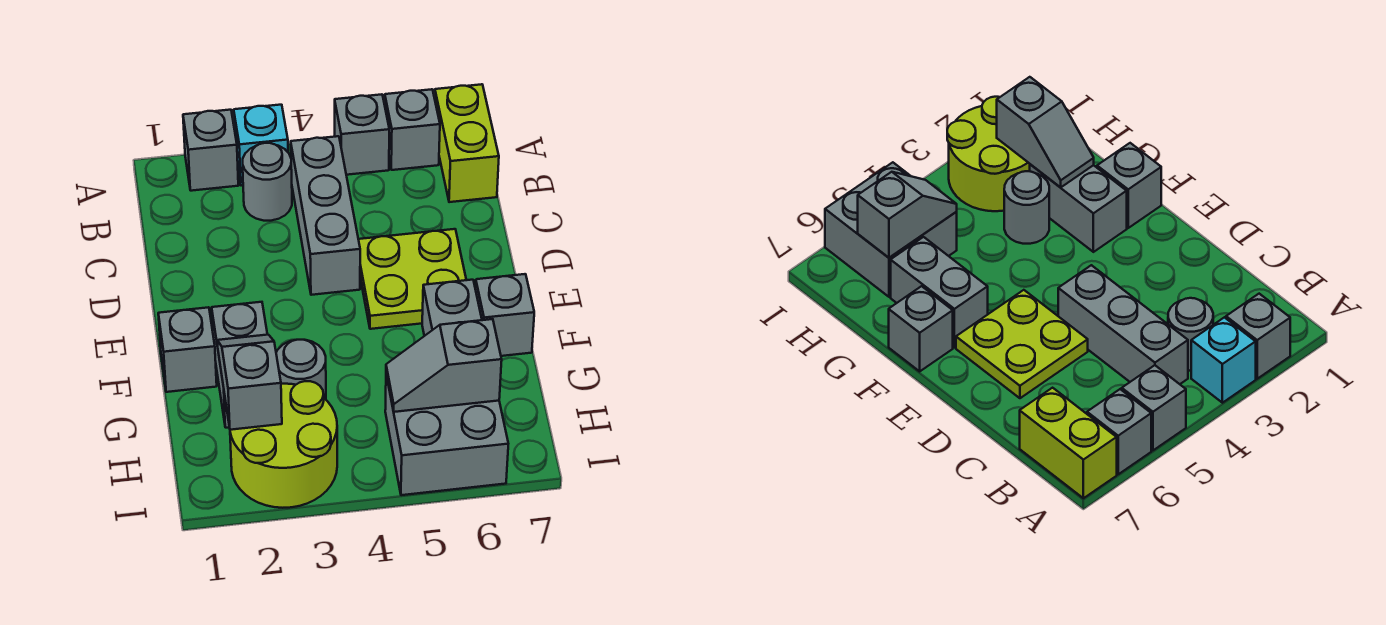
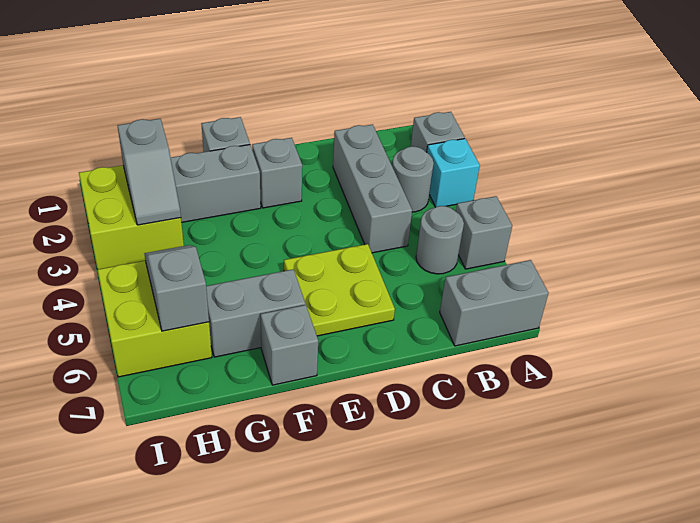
grey brick A6 level 1 -> grey brick E2 level 1
lime brick A7:B7 level 1 -> grey brick A7:B7 level 1
grey brick B4:D4 level 1 -> grey brick C2:C4 level 1
grey slope G2:H2 level 2 top H -> grey slope H2:H3 level 2 top 2
grey round brick G3 level 1 -> grey round brick B5 level 1
lime round brick H2:I3 level 1 -> lime brick H2:I3 level 1
grey brick H5:I6 level 1 -> lime brick H5:I6 level 1

